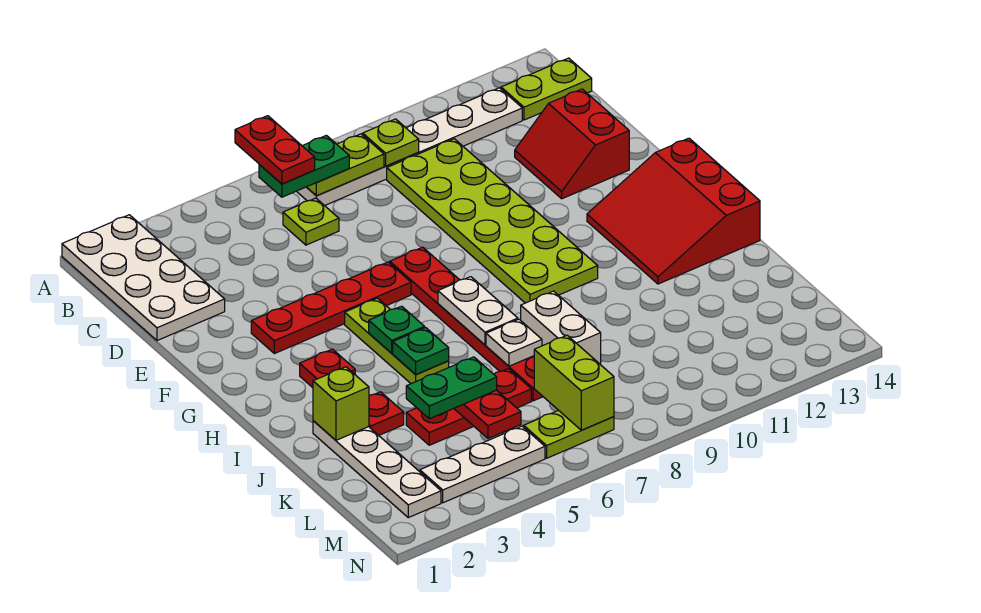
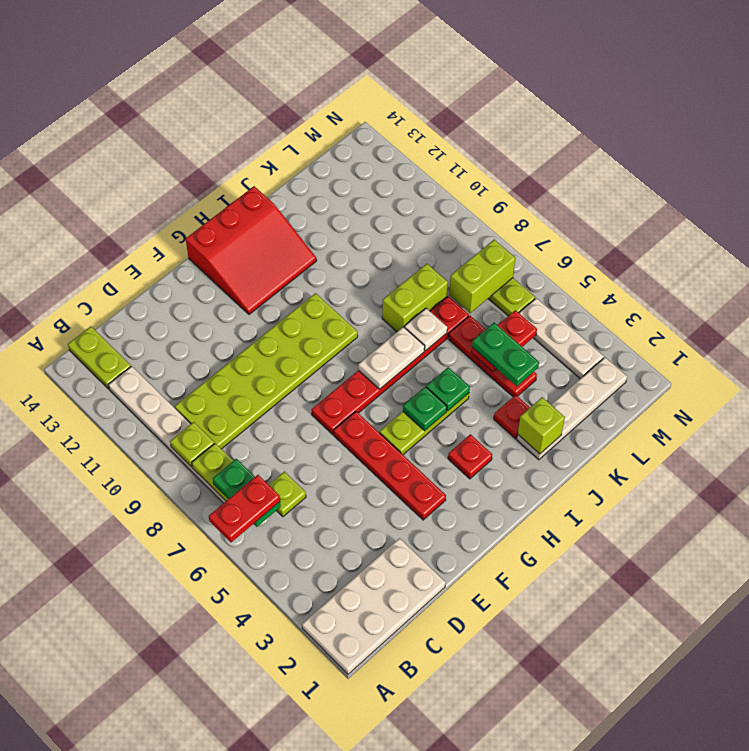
red slope D12:E13 level 1 top 13 -> none
white brick J8:K8 level 1 -> lime brick J8:K8 level 1

